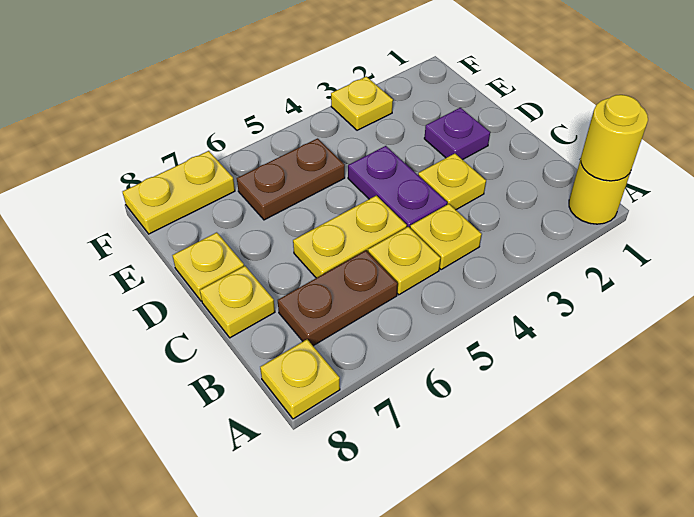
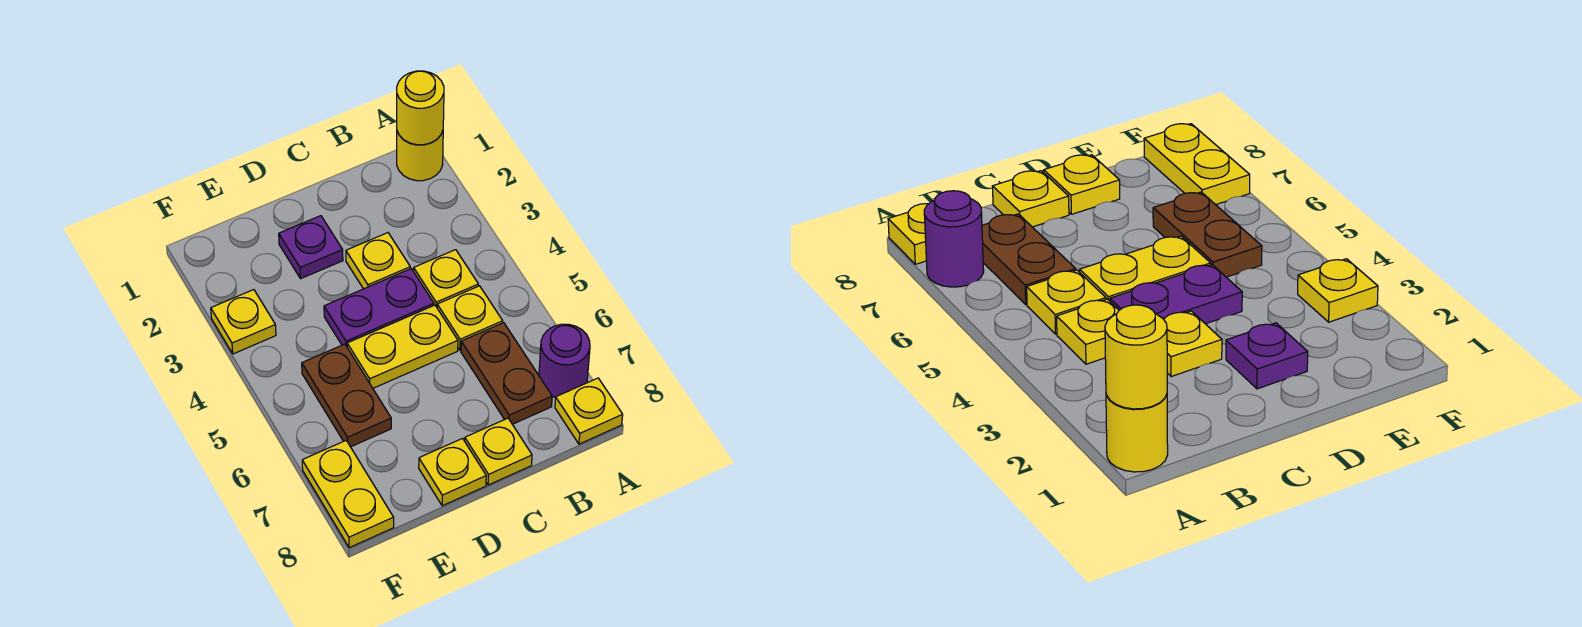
none -> purple round brick A7 level 1
yellow plate C5:C6 level 1 -> yellow plate C5:D5 level 1

